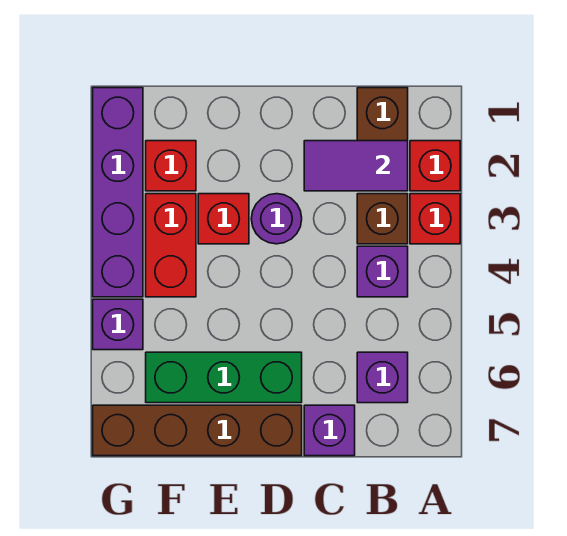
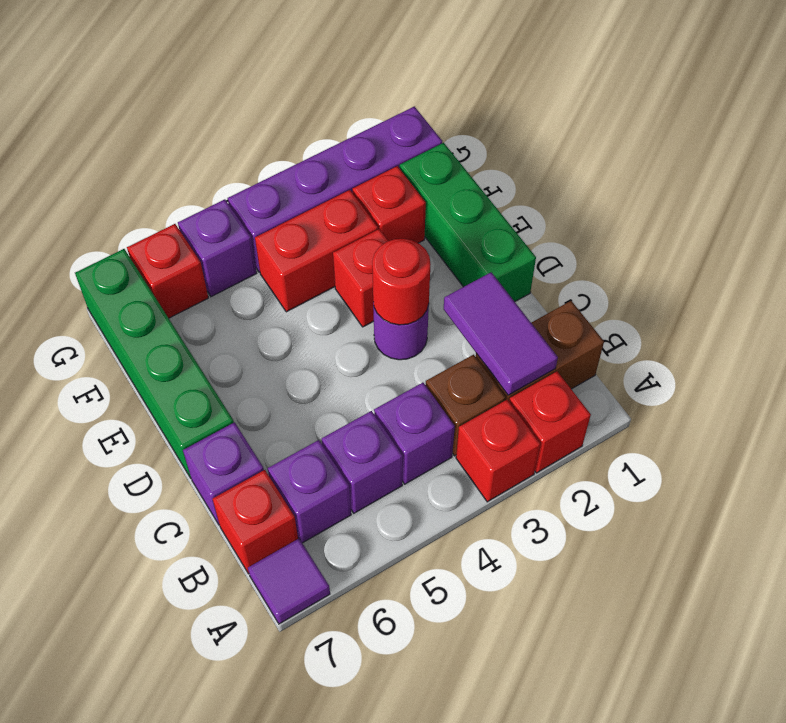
none -> purple tile A7 level 1
none -> purple brick B5 level 1
none -> red brick B7 level 1
none -> red round brick D3 level 2
green brick D6:F6 level 1 -> green brick D1:F1 level 1
brown brick D7:G7 level 1 -> green brick D7:G7 level 1
none -> red brick G6 level 1

